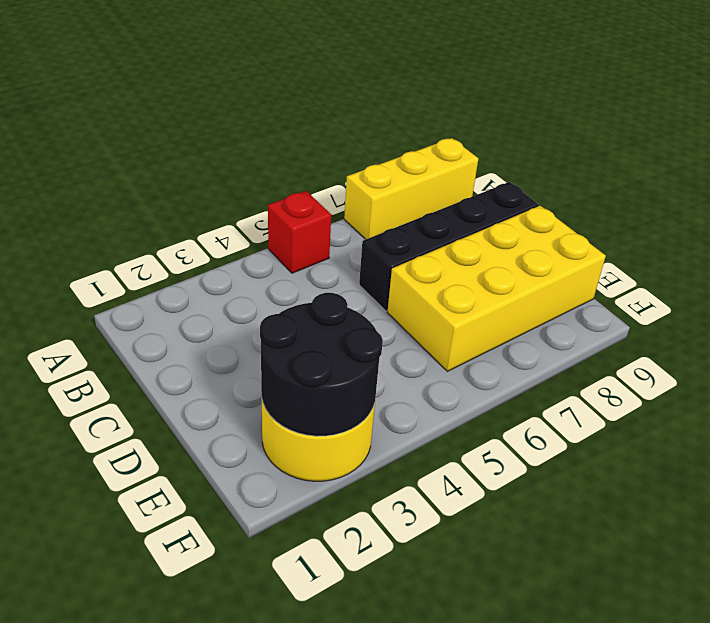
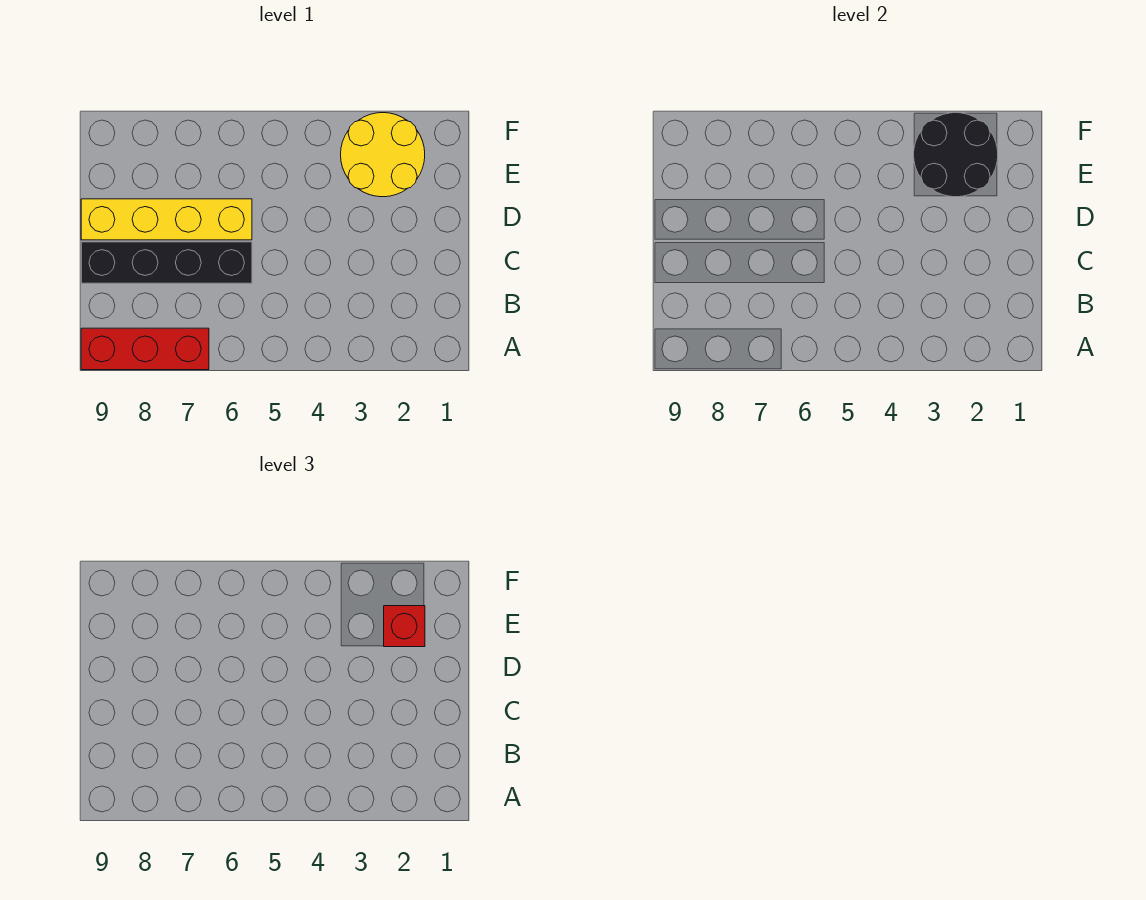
red brick A5 level 1 -> red brick E2 level 3
yellow brick A7:A9 level 1 -> red brick A7:A9 level 1
yellow brick D6:E9 level 1 -> yellow brick D6:D9 level 1

